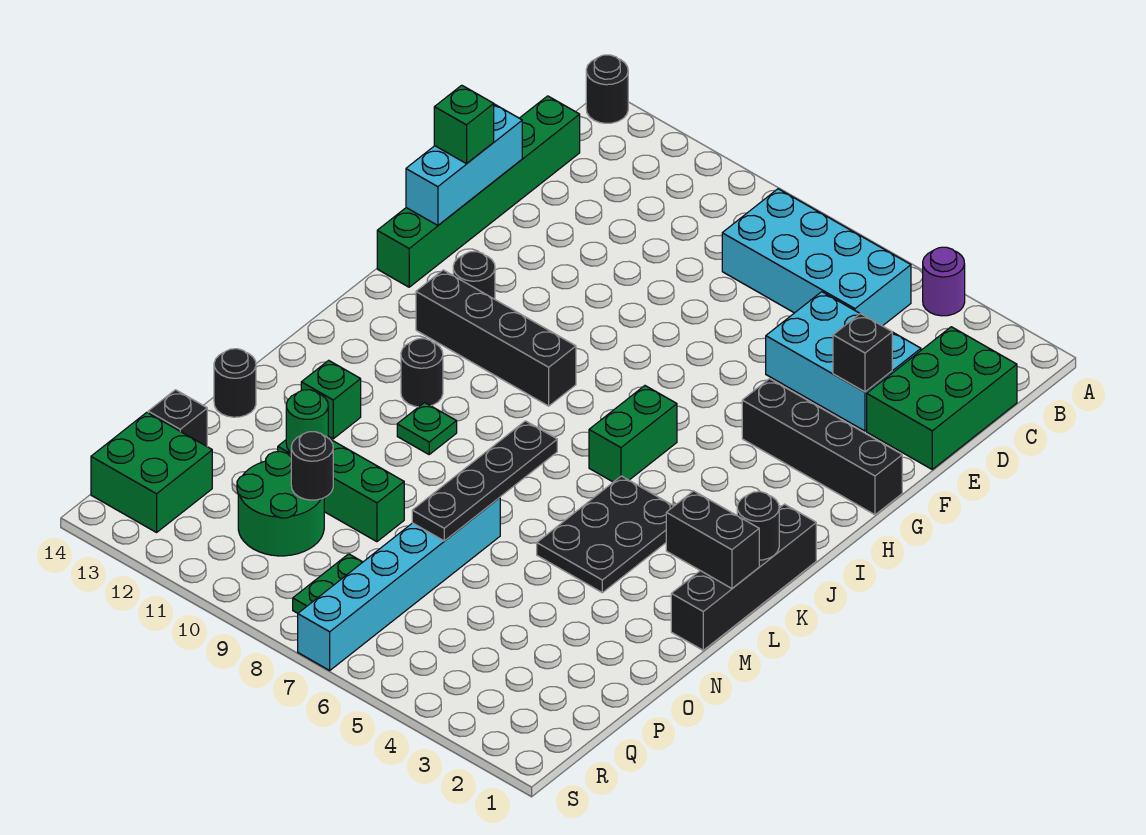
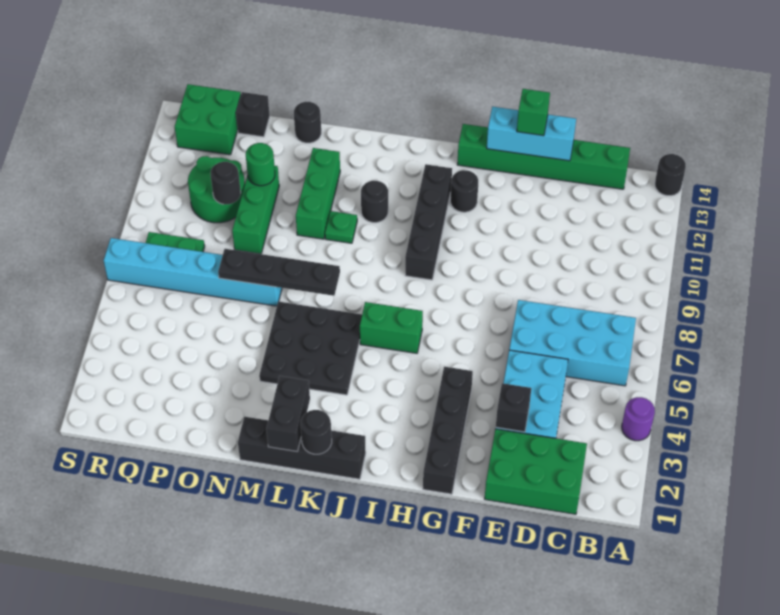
cyan brick B5:C8 level 1 -> cyan brick B6:E7 level 1
black plate K4:M5 level 1 -> black plate K4:M6 level 1
green brick M12 level 1 -> green brick M10:M12 level 1

